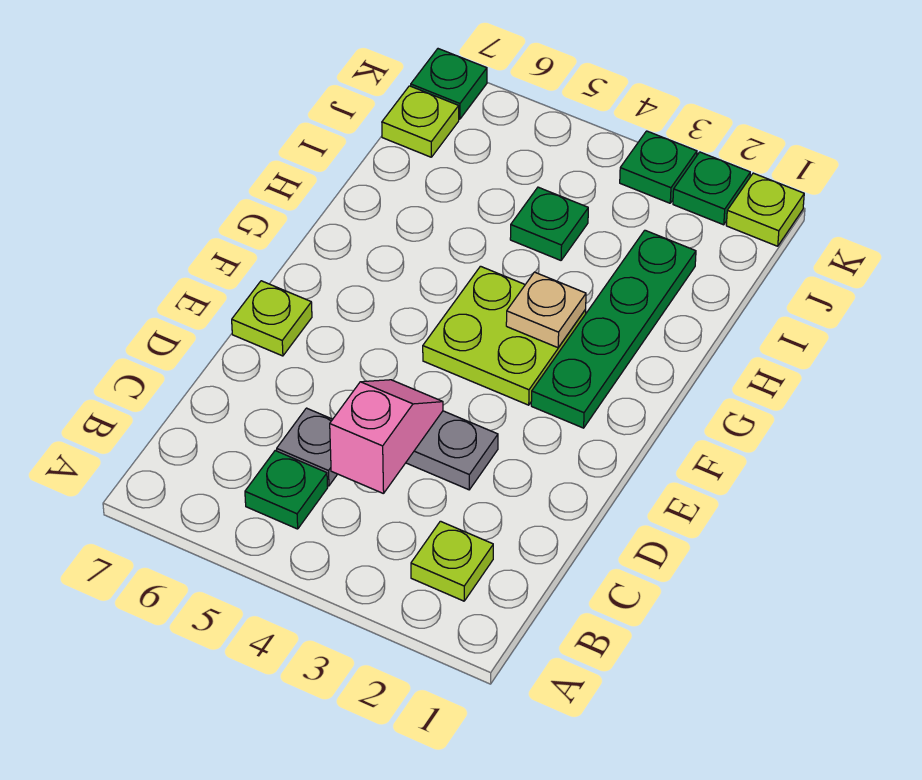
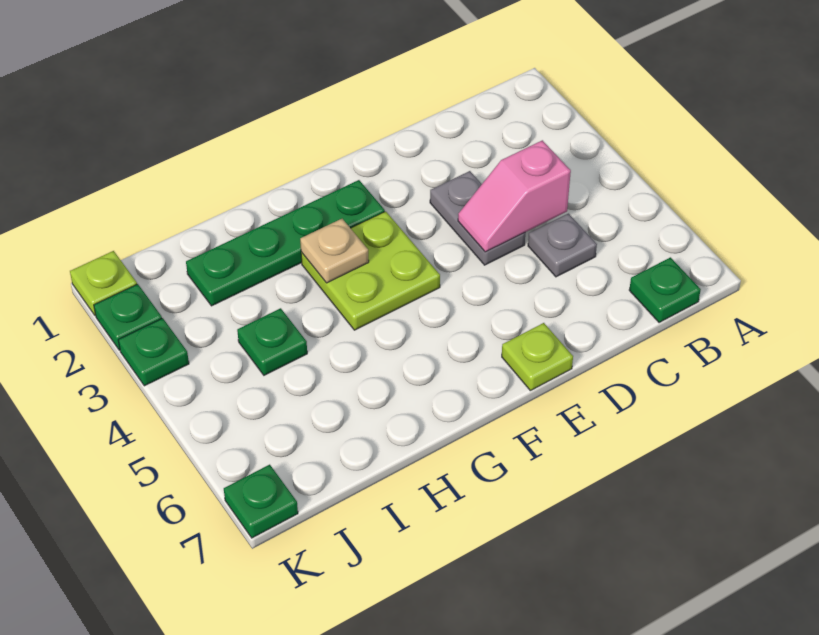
lime plate B2 level 1 -> none
green plate B5 level 1 -> green plate B7 level 1
lime plate J7 level 1 -> none

